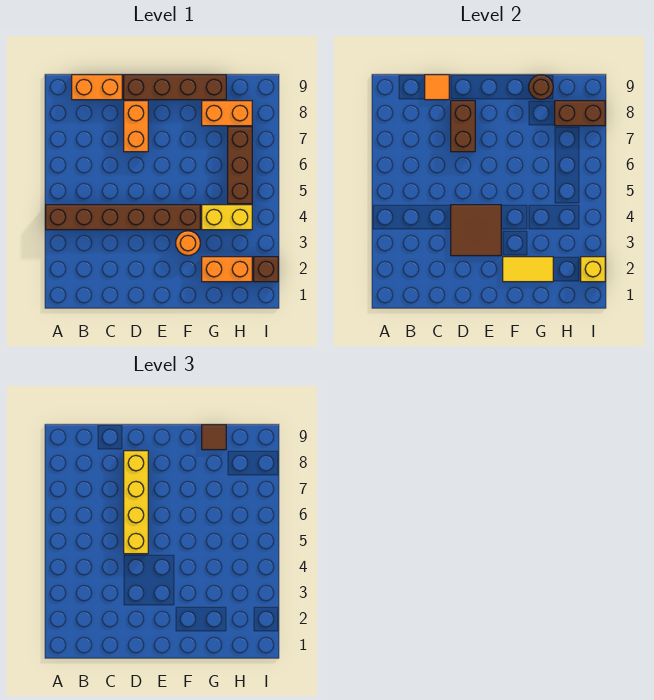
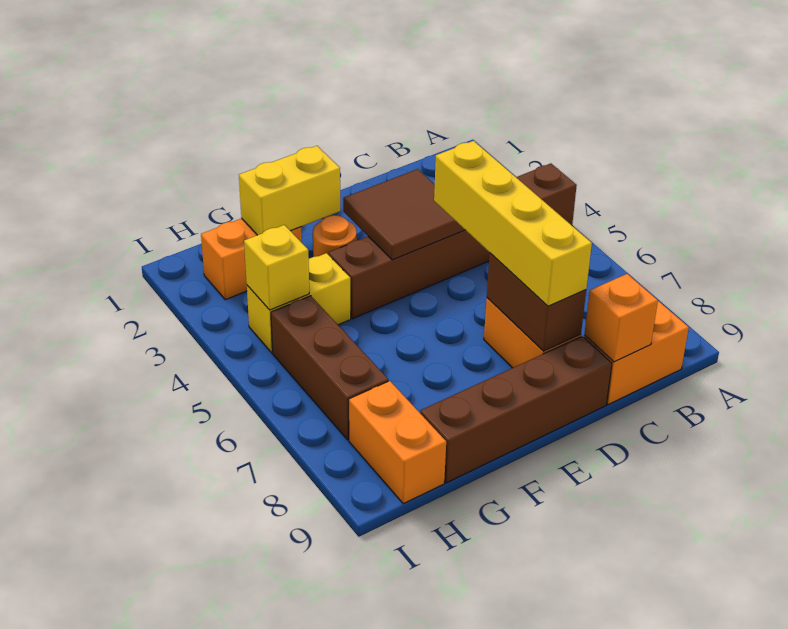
orange tile C9 level 2 -> orange brick C9 level 2
yellow tile F2:G2 level 2 -> yellow brick F2:G2 level 2
orange brick G8:H8 level 1 -> orange brick H8:H9 level 1
brown round brick G9 level 2 -> none
brown tile G9 level 3 -> none
brown brick H8:I8 level 2 -> none
brown brick I2 level 1 -> none
yellow brick I2 level 2 -> yellow brick H4 level 2

